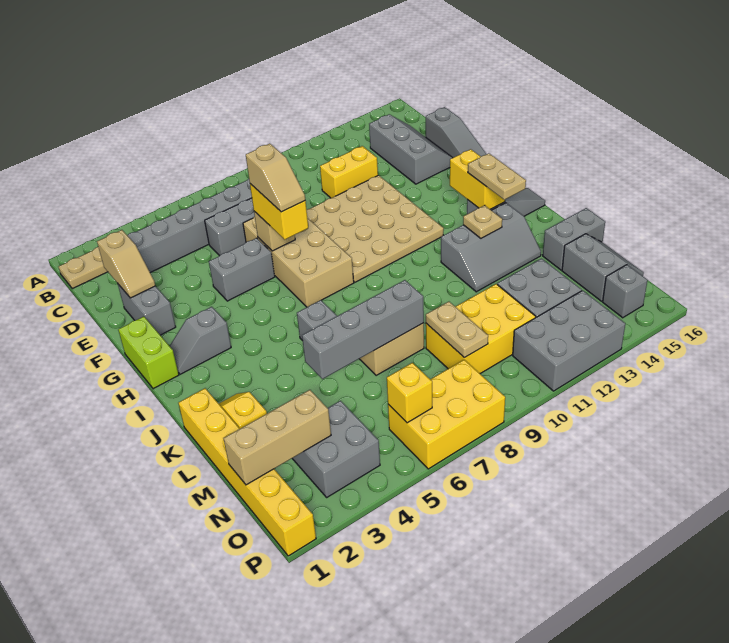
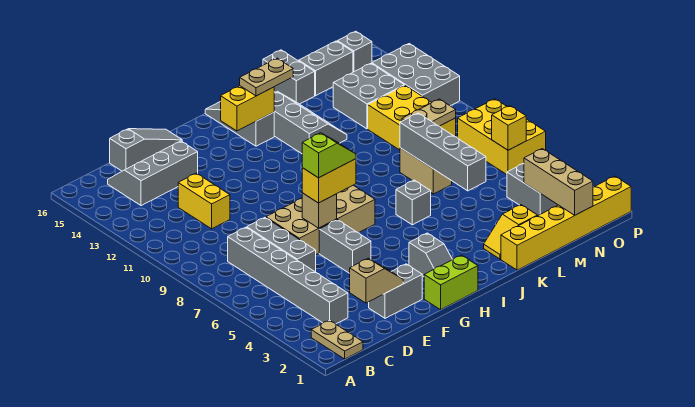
tan plate E9:H12 level 1 -> none
tan slope F7:G7 level 4 top F -> lime slope F7:G7 level 4 top F
tan plate J13 level 2 -> none

